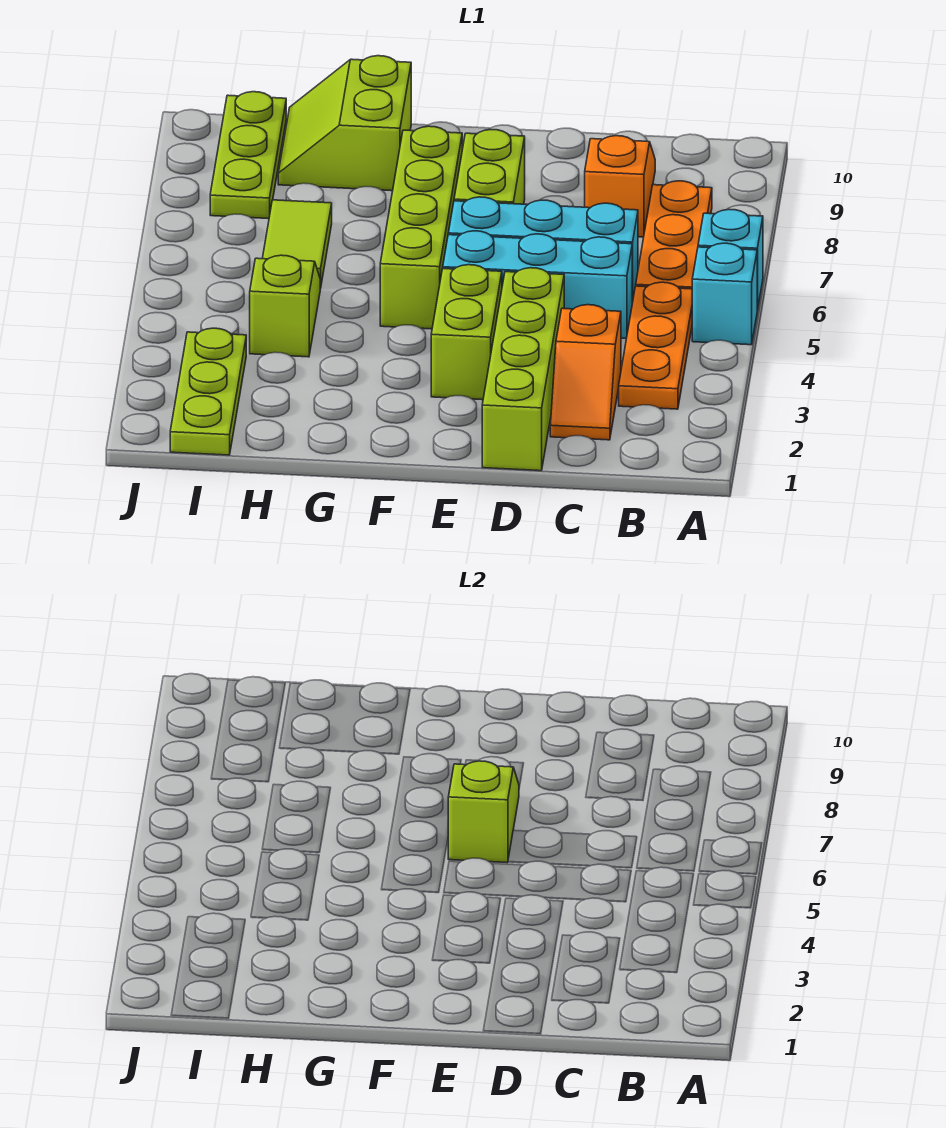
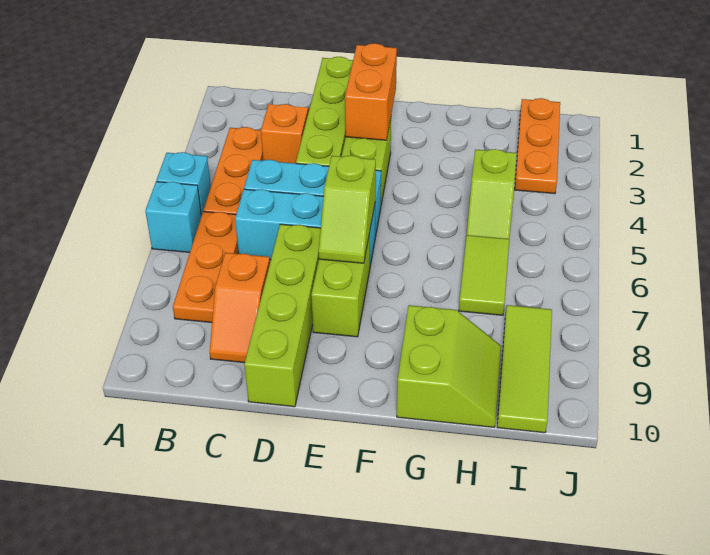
none -> orange brick E2:E3 level 2
lime brick F5:F8 level 1 -> lime brick D7:D10 level 1
lime plate I1:I3 level 1 -> orange plate I1:I3 level 1
lime plate I8:I10 level 1 -> lime tile I8:I10 level 1

